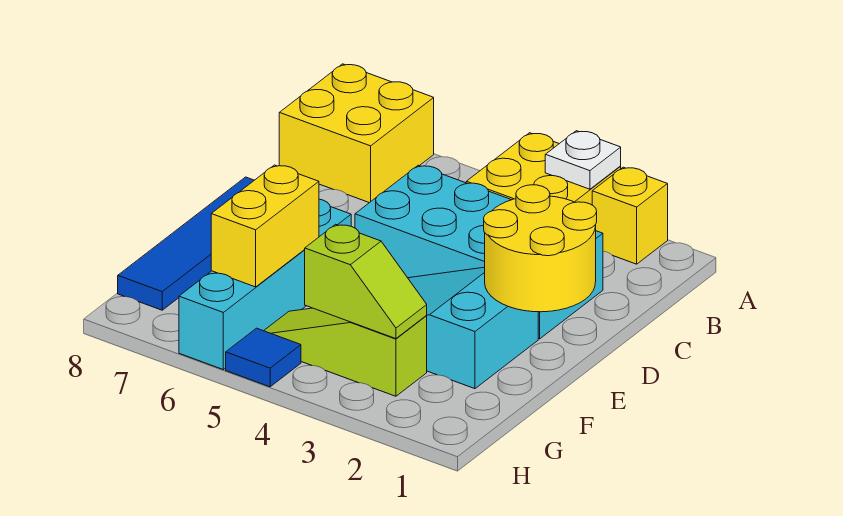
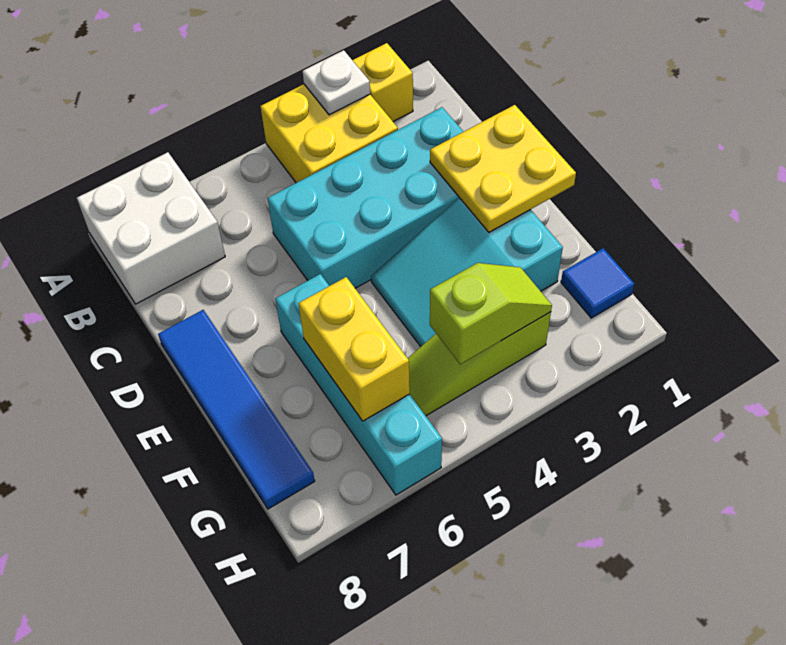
yellow brick A7:B8 level 1 -> white brick A7:B8 level 1
yellow round brick D1:E2 level 2 -> yellow plate D1:E2 level 2
blue tile H5 level 1 -> blue tile G1 level 1

